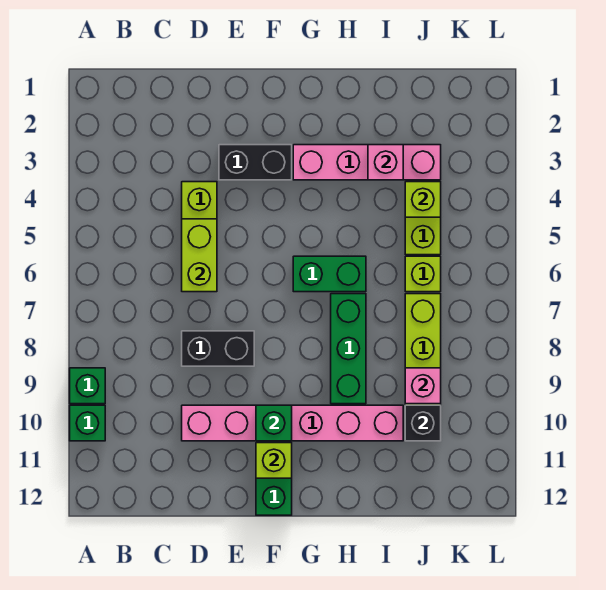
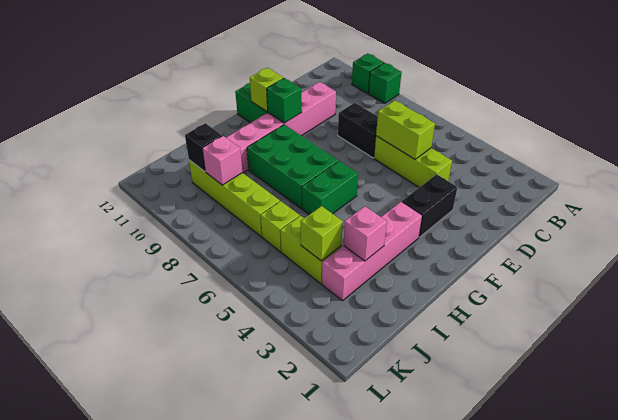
black brick D8:E8 level 1 -> black brick D7:D8 level 1
green brick H7:H9 level 1 -> green brick G7:H9 level 1

